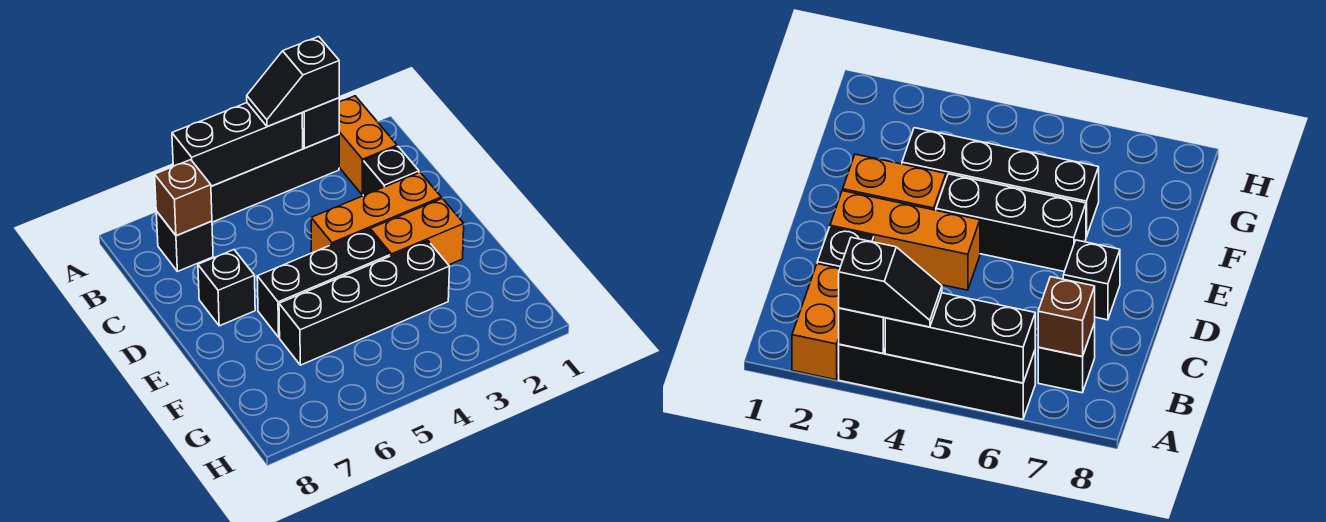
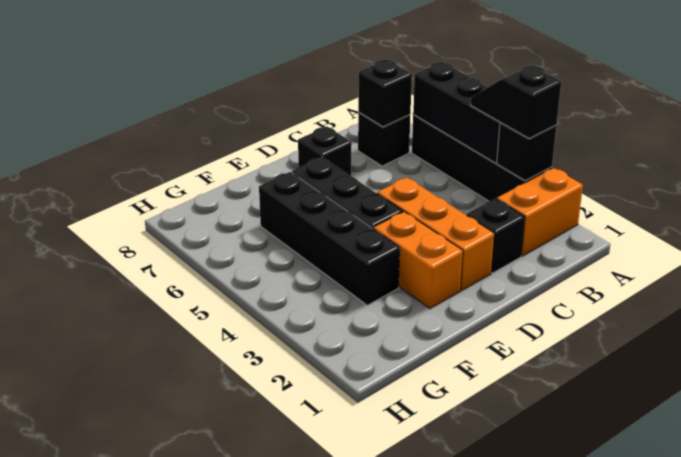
brown brick B7 level 2 -> black brick B7 level 2

